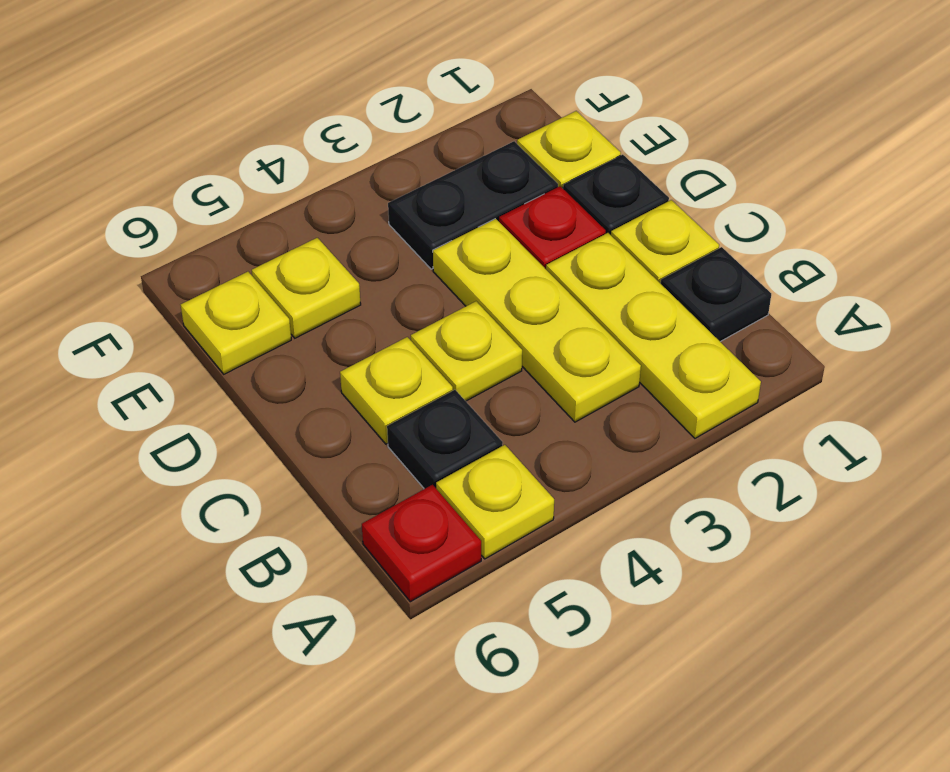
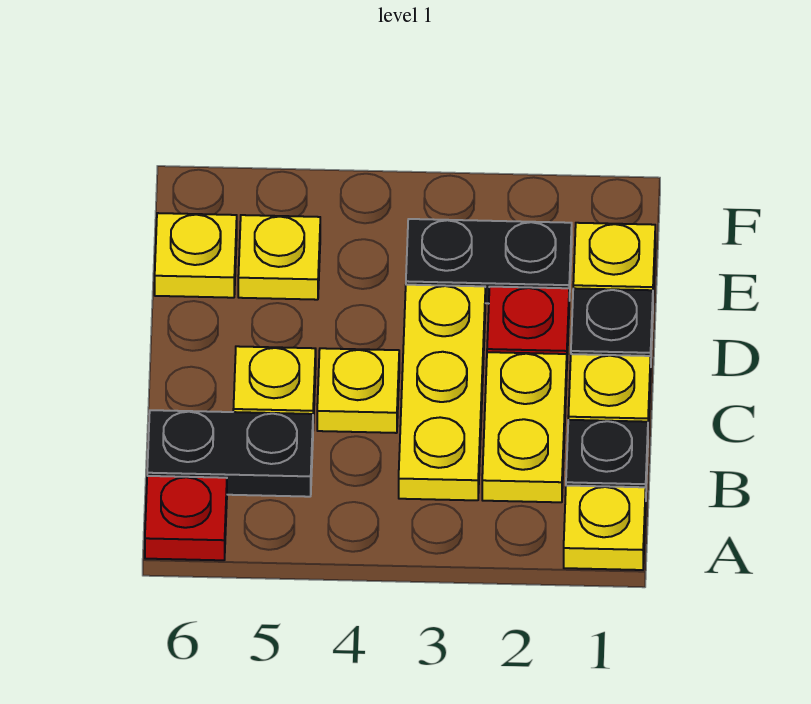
yellow plate A2:C2 level 1 -> yellow plate B2:C2 level 1
yellow plate A5 level 1 -> yellow plate A1 level 1
black plate B5 level 1 -> black plate B5:B6 level 1

